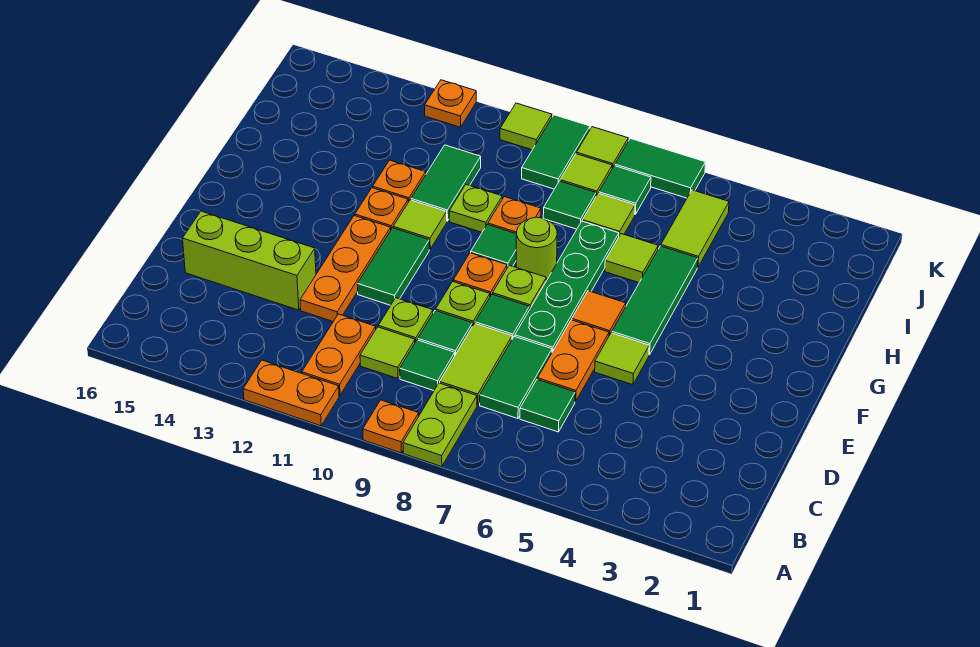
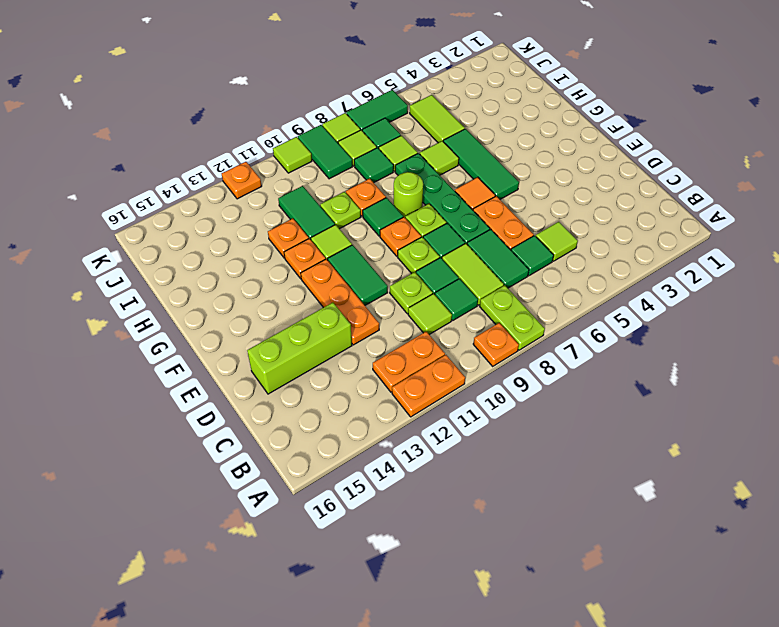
orange plate B11:C11 level 1 -> orange plate B11:B12 level 1
lime tile E5 level 1 -> lime tile C5 level 1

